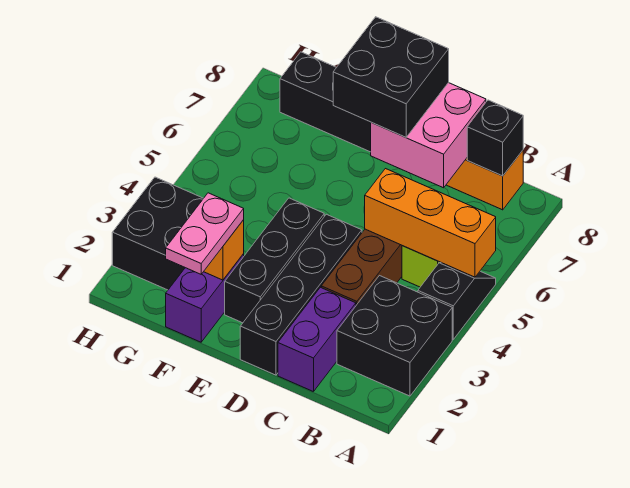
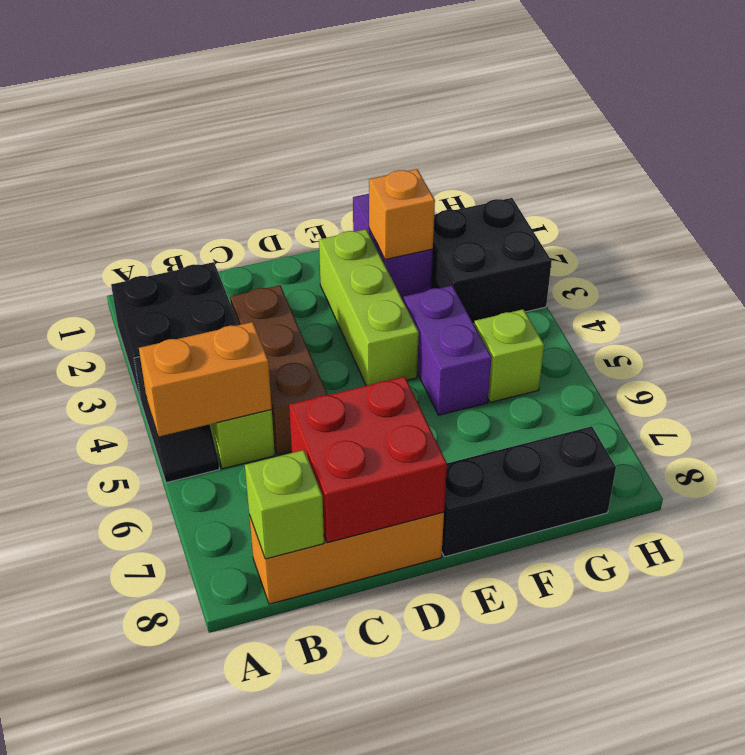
orange brick A5:C5 level 2 -> orange brick A5:B5 level 2
black brick B8 level 2 -> lime brick B8 level 2
purple brick C1:C2 level 1 -> purple brick F4:F5 level 1
pink brick C7:D8 level 2 -> red brick C7:D8 level 2
black brick D1:D4 level 1 -> none
black brick D7:E8 level 3 -> none
black brick E2:E4 level 1 -> lime brick E2:E4 level 1
pink plate F1:F2 level 3 -> none
none -> lime brick G5 level 1

